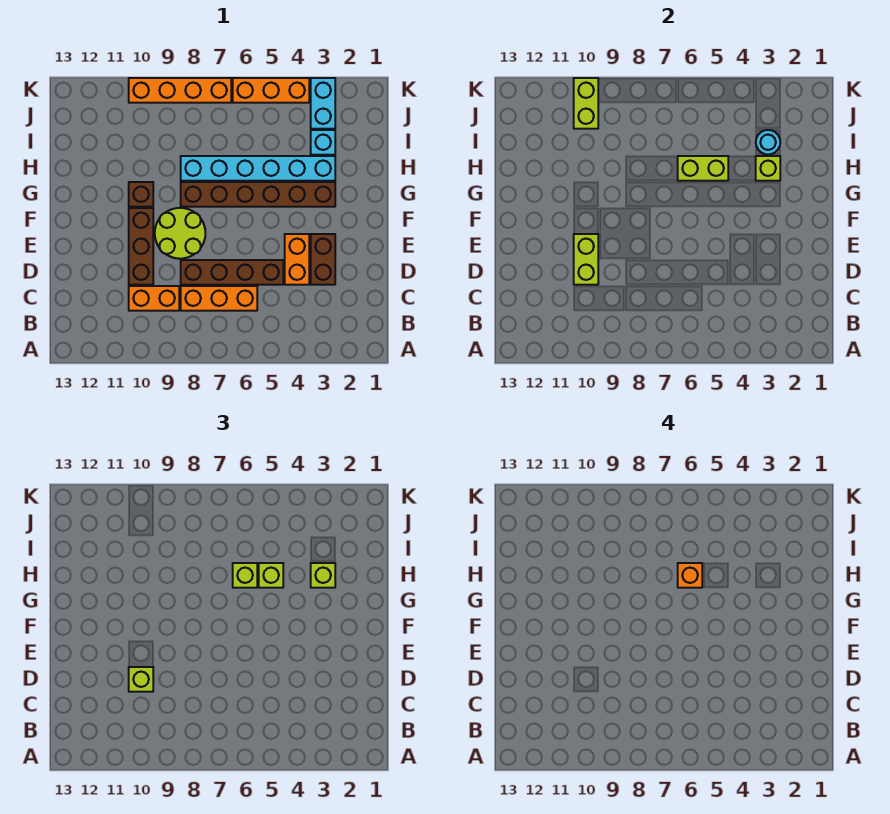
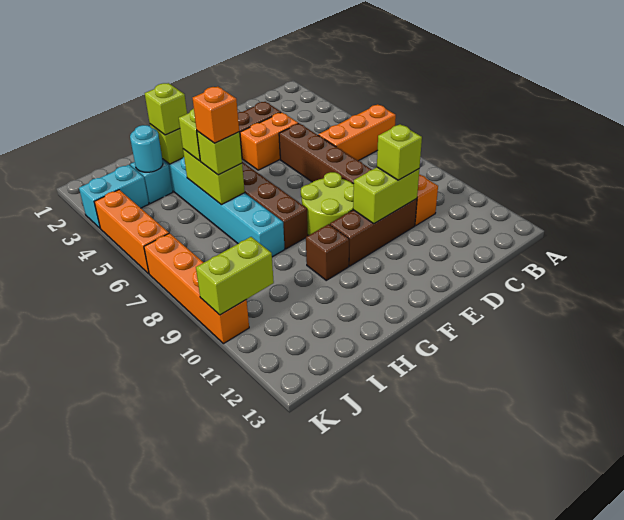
orange brick C6:C8 level 1 -> orange brick A6:C6 level 1

